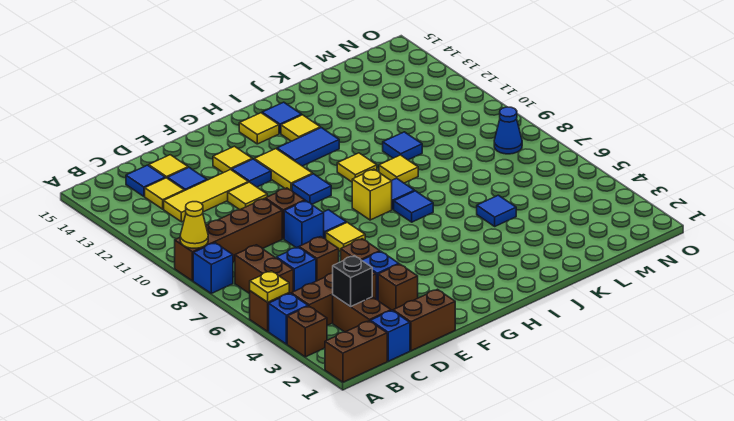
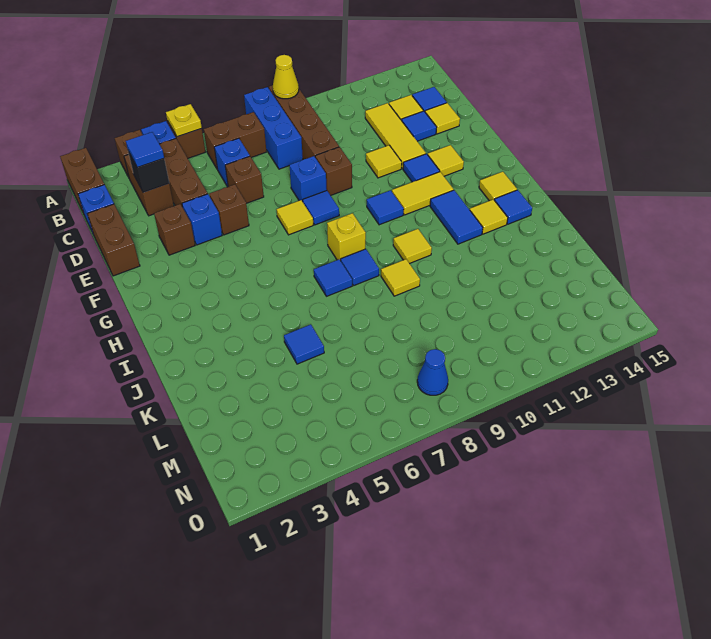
blue brick A8 level 1 -> blue brick A8:C8 level 1
brown brick C2:C3 level 1 -> brown brick B3:C3 level 1
blue tile K10 level 1 -> blue tile C3 level 3

